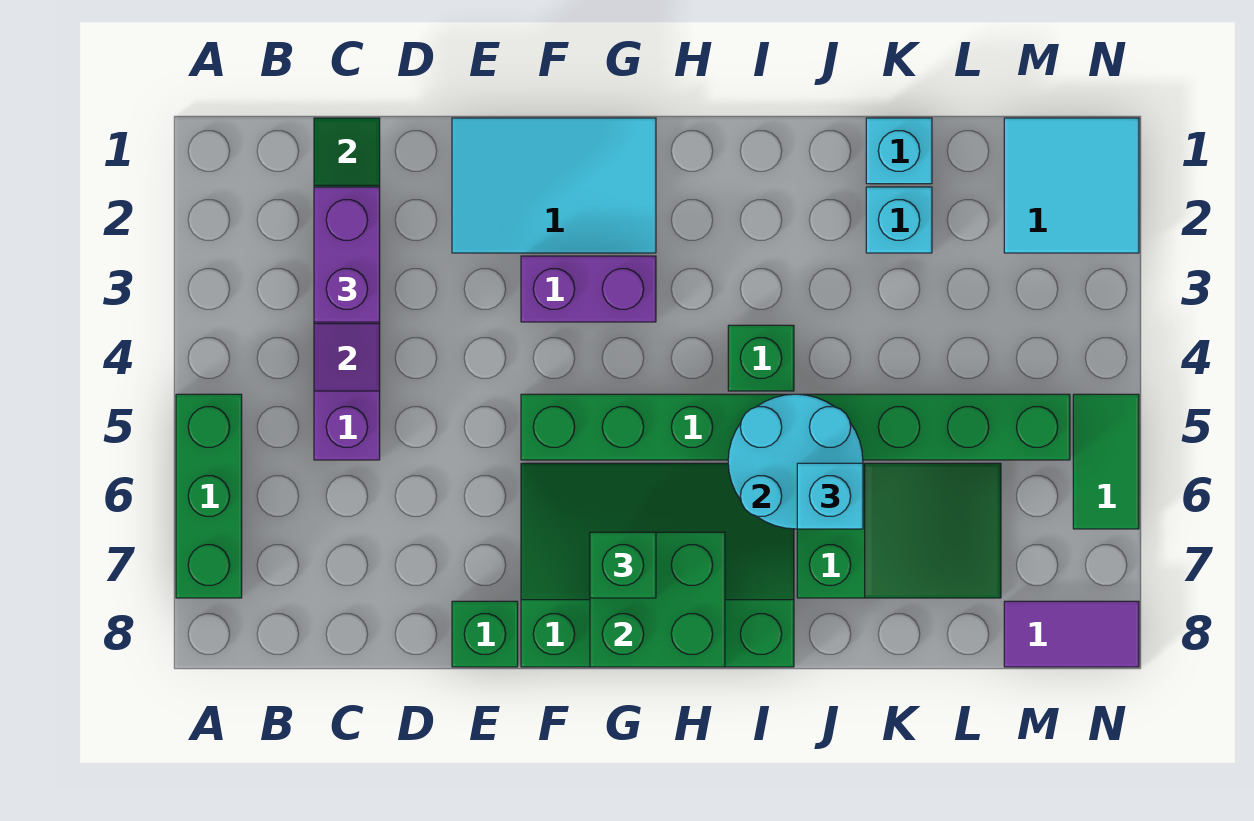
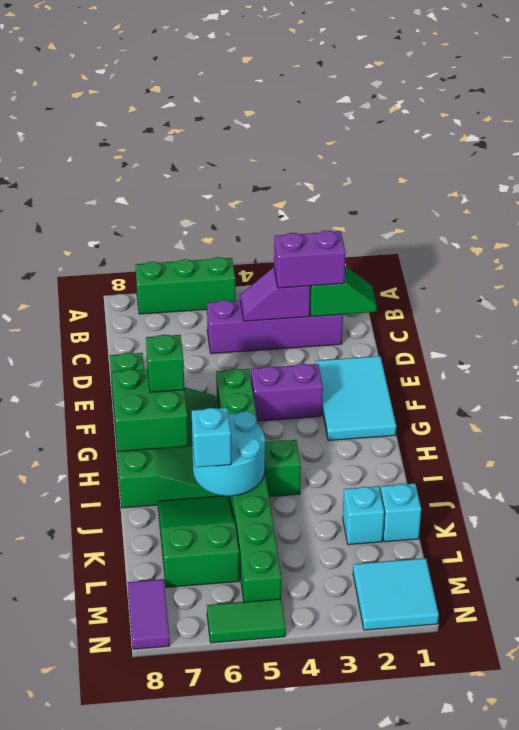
purple brick F3:G3 level 1 -> purple brick F3:F4 level 1
green slope J6:L7 level 1 top J -> green slope J6:L7 level 1 top L

